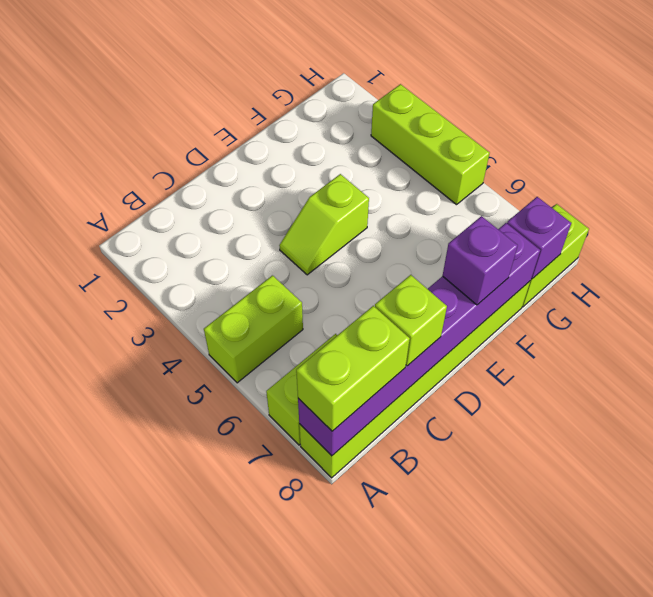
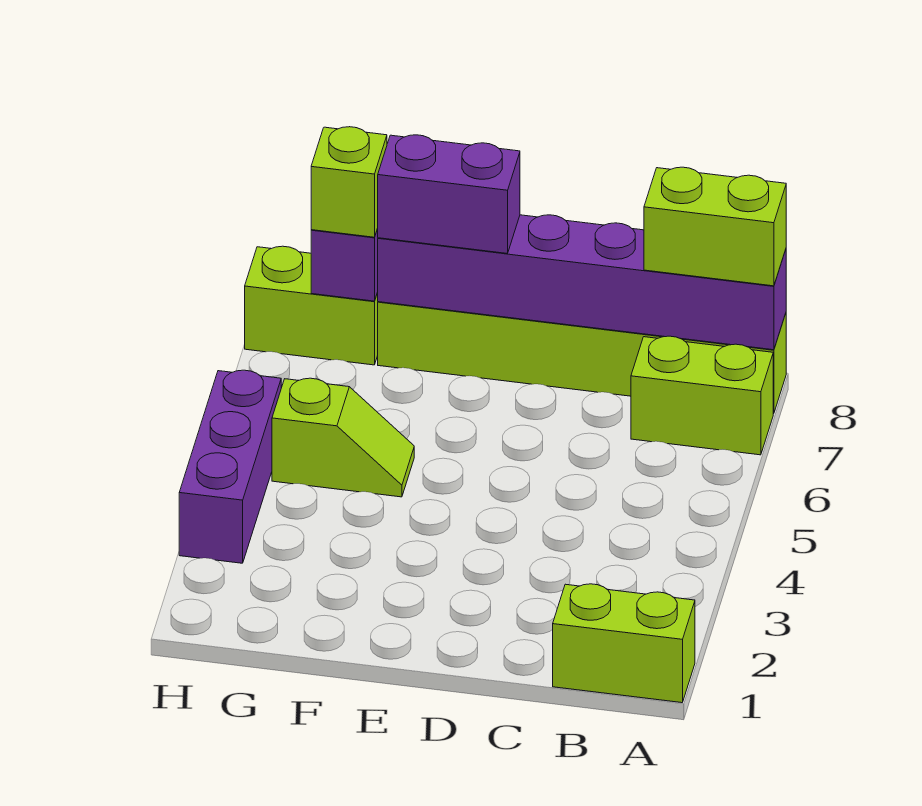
lime brick A5:B5 level 1 -> lime brick A1:B1 level 1
lime brick C8 level 3 -> lime brick G8 level 3
lime slope D4:E4 level 1 top E -> lime slope F5:G5 level 1 top G
purple brick E8 level 3 -> purple brick E8:F8 level 3
lime brick H3:H5 level 1 -> purple brick H3:H5 level 1

